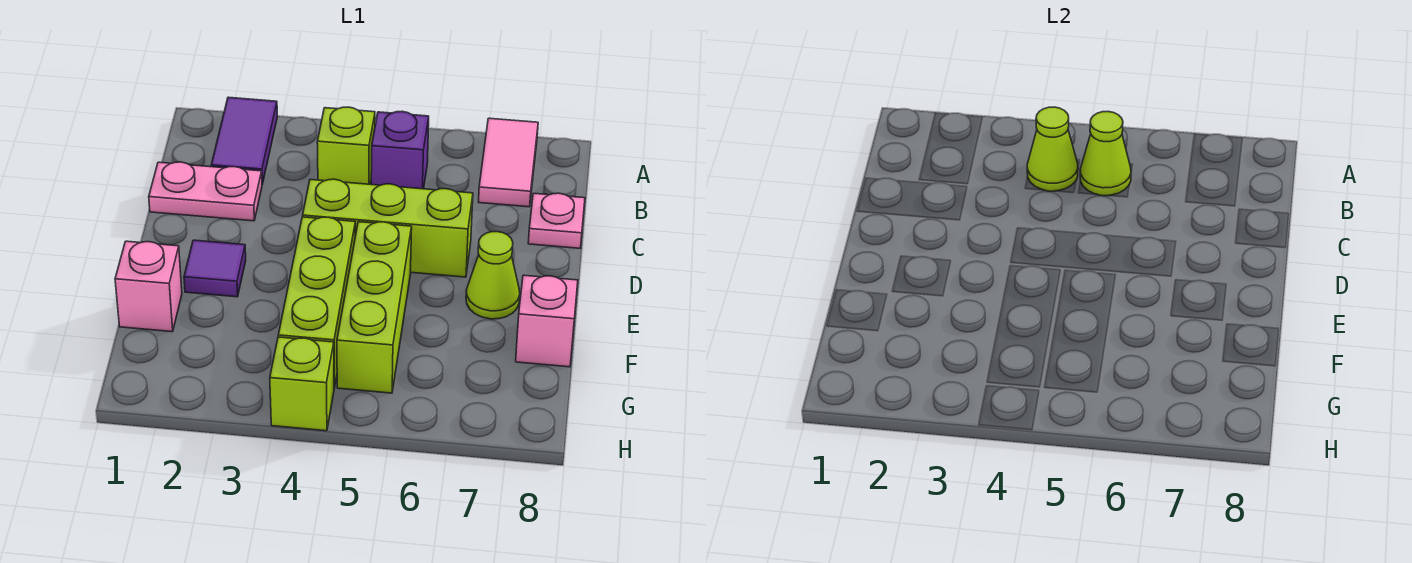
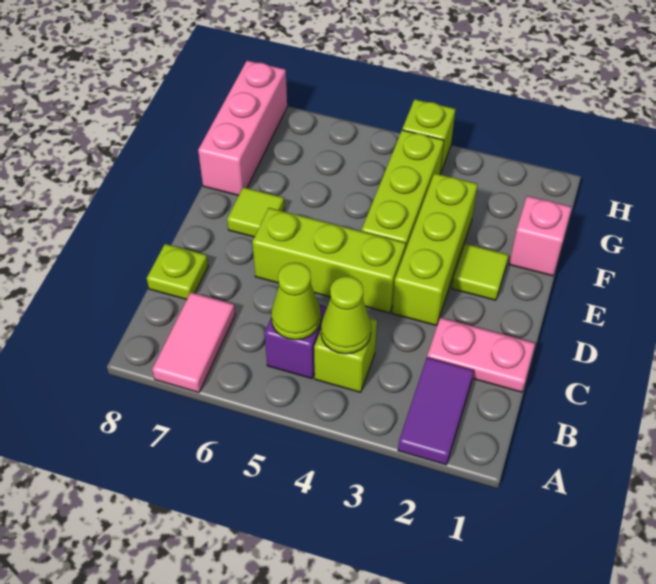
pink plate C8 level 1 -> lime plate C8 level 1
purple tile E2 level 1 -> lime tile E2 level 1
lime brick E5:G5 level 1 -> lime brick D3:F3 level 1
lime cone E7 level 1 -> lime tile E7 level 1
pink brick F8 level 1 -> pink brick F8:H8 level 1

